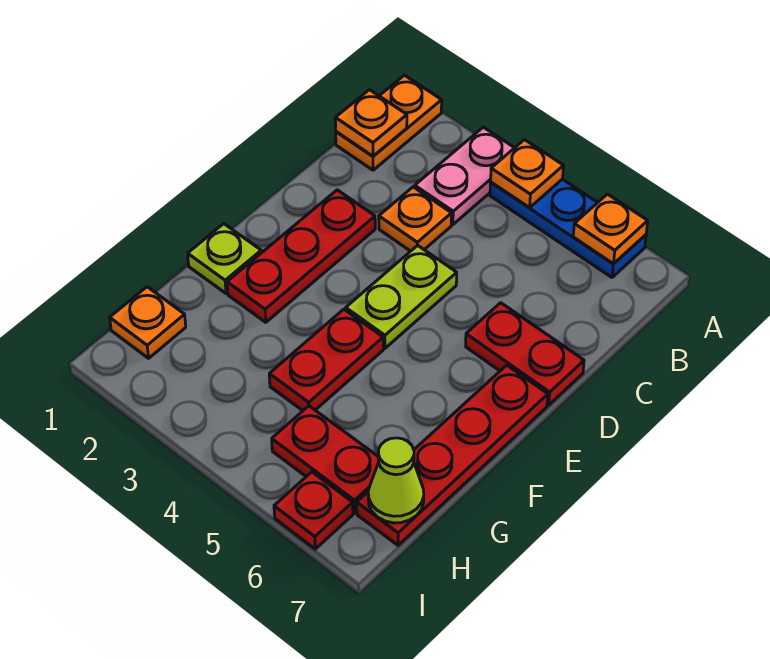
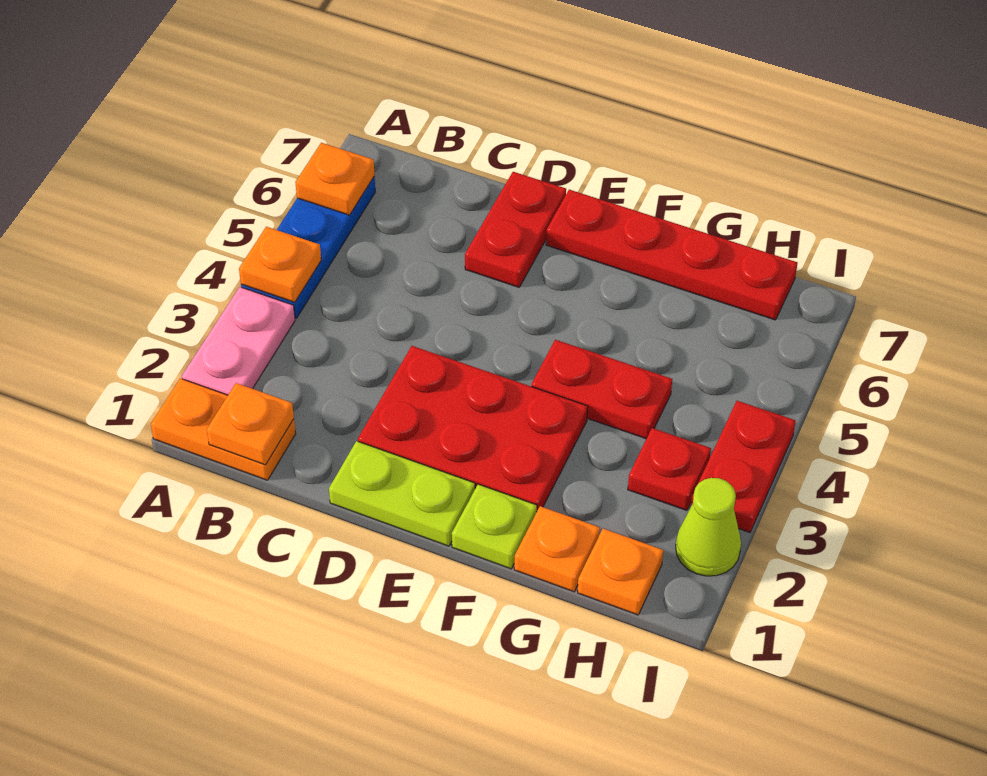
pink plate A3:B3 level 1 -> pink plate A2:A3 level 1
orange plate C3 level 1 -> orange plate G1 level 1
red plate D2:F2 level 1 -> red plate D2:F3 level 1
lime plate D4:E4 level 1 -> lime plate D1:E1 level 1
red plate H5:H6 level 1 -> red plate I3:I4 level 1
lime cone H7 level 2 -> lime cone I2 level 1
red plate I6 level 1 -> red plate H3 level 1

